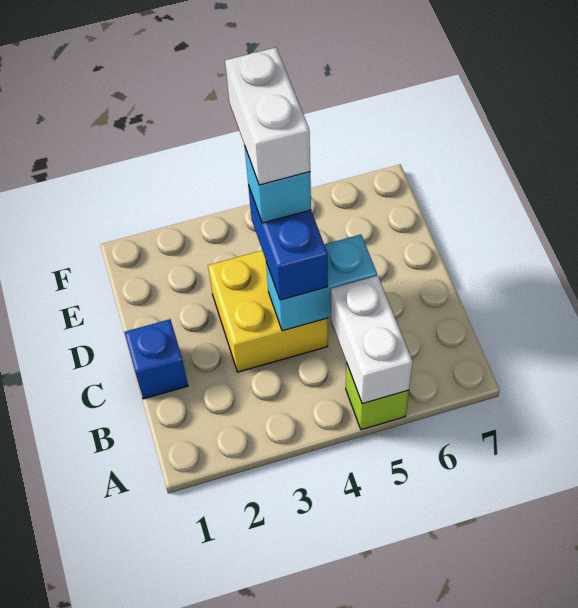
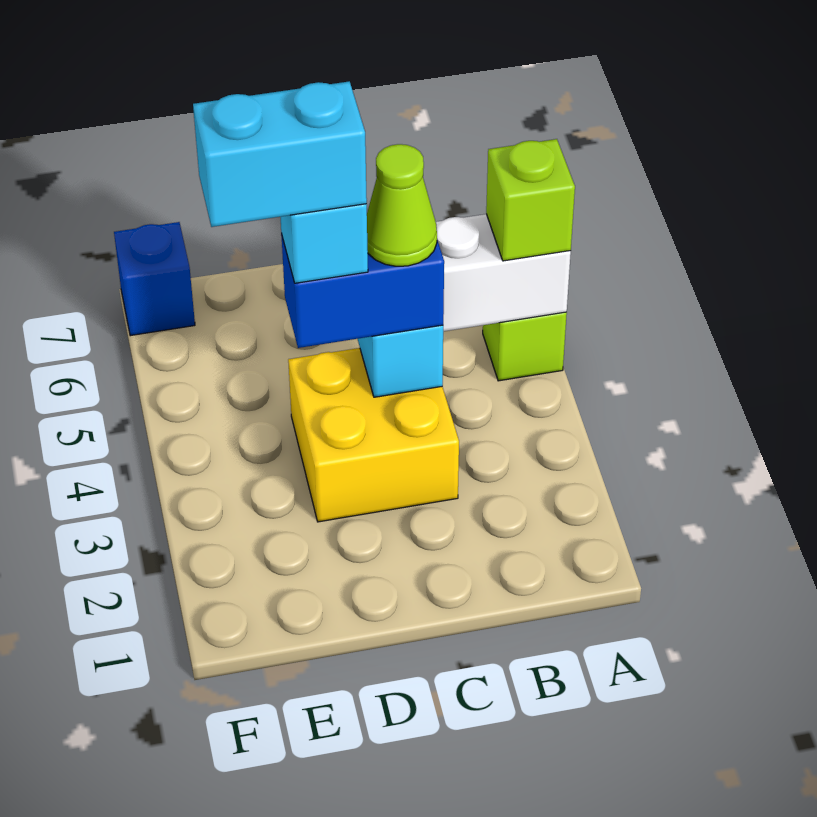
none -> lime brick A5 level 3
blue brick C1 level 1 -> blue brick F7 level 1
none -> lime cone C4 level 4
white brick D4:E4 level 5 -> cyan brick D4:E4 level 5

